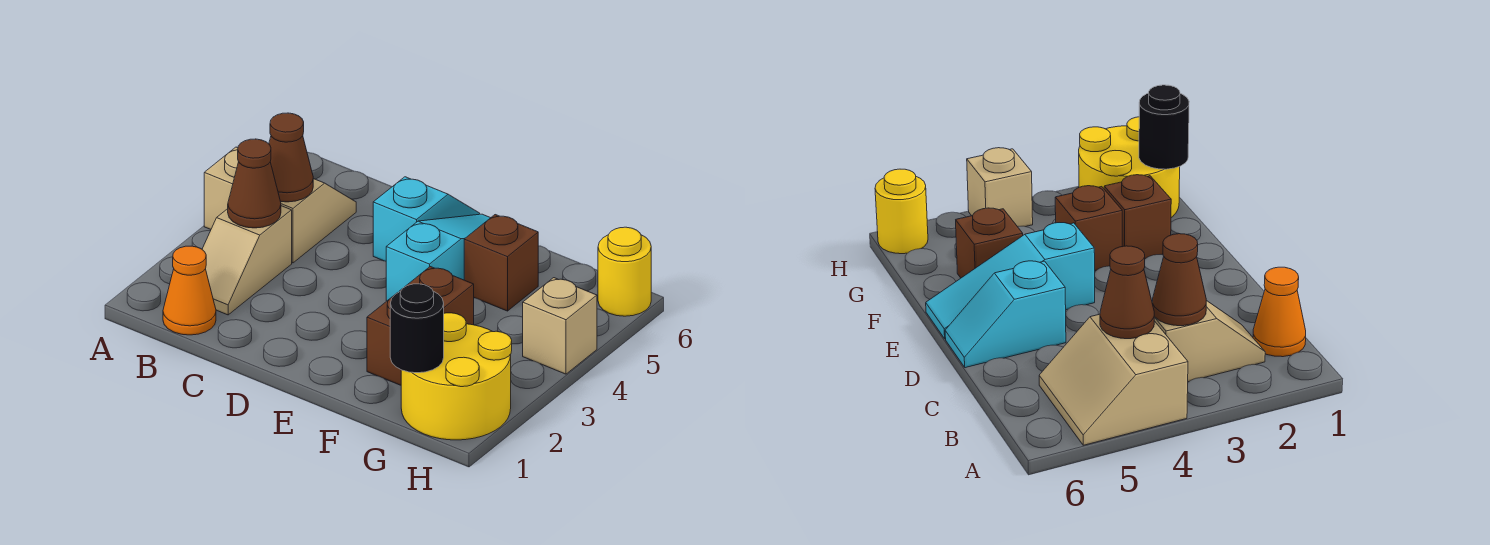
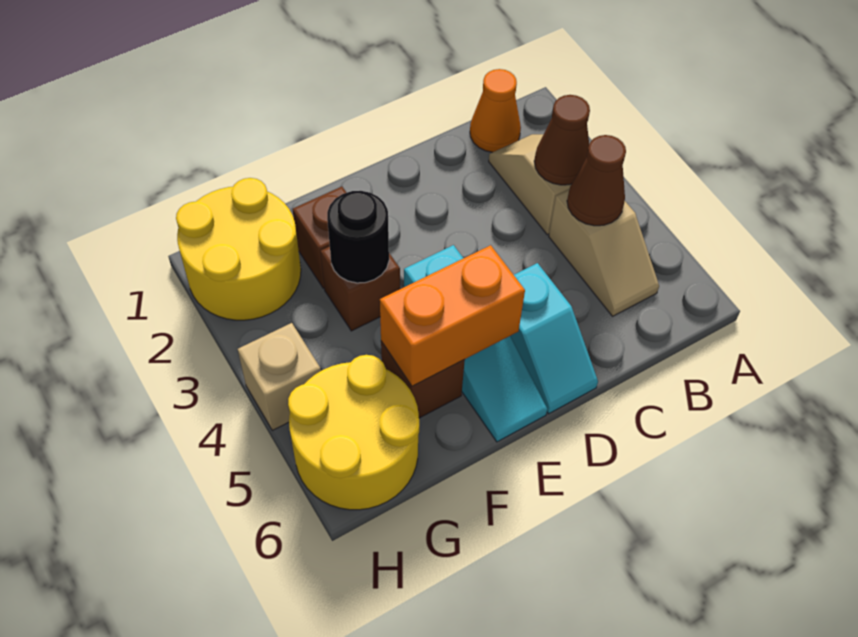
tan slope A4:B5 level 1 top 4 -> tan slope B4:B5 level 1 top 4
none -> orange brick E5:F5 level 2
black round brick G1 level 2 -> black round brick F3 level 2
yellow round brick H6 level 1 -> yellow round brick G5:H6 level 1

